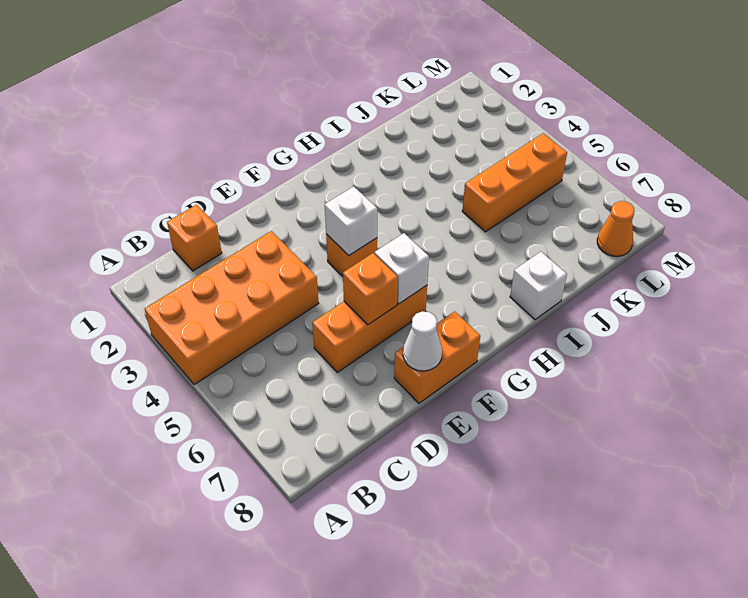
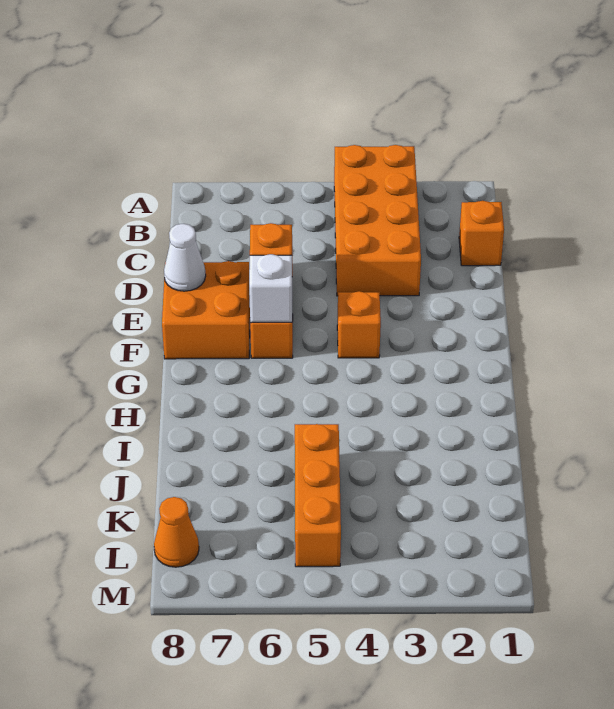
orange brick E8:F8 level 1 -> orange brick E7:F8 level 1
white brick F4 level 2 -> none
white brick I8 level 1 -> none

